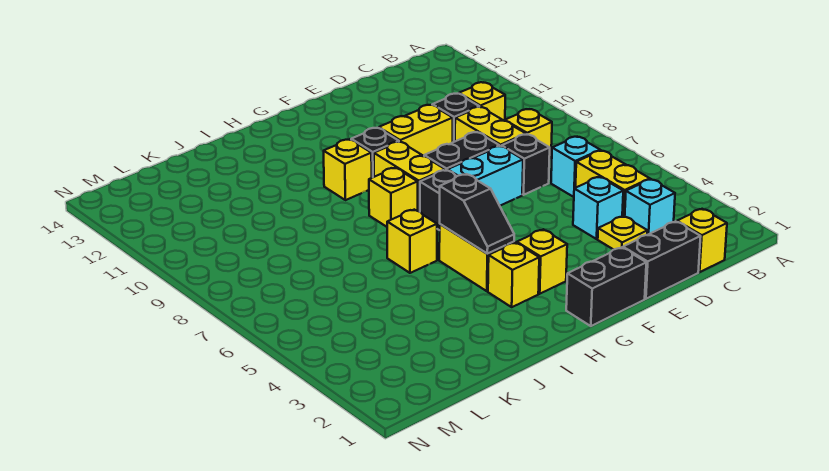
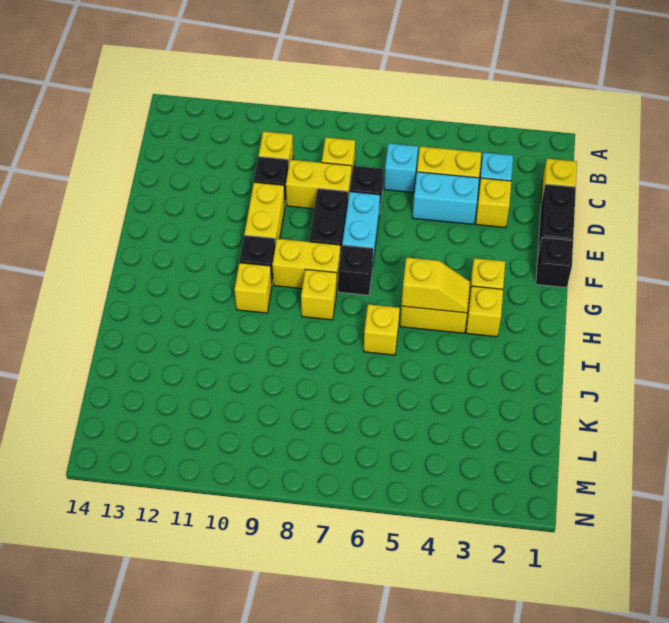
yellow plate D3 level 1 -> yellow brick D3 level 1
cyan brick D4 level 1 -> cyan brick D4:D5 level 1
black brick F1:G1 level 1 -> black brick F1 level 1
black slope H4:H5 level 2 top 5 -> yellow slope H4:H5 level 2 top 5

